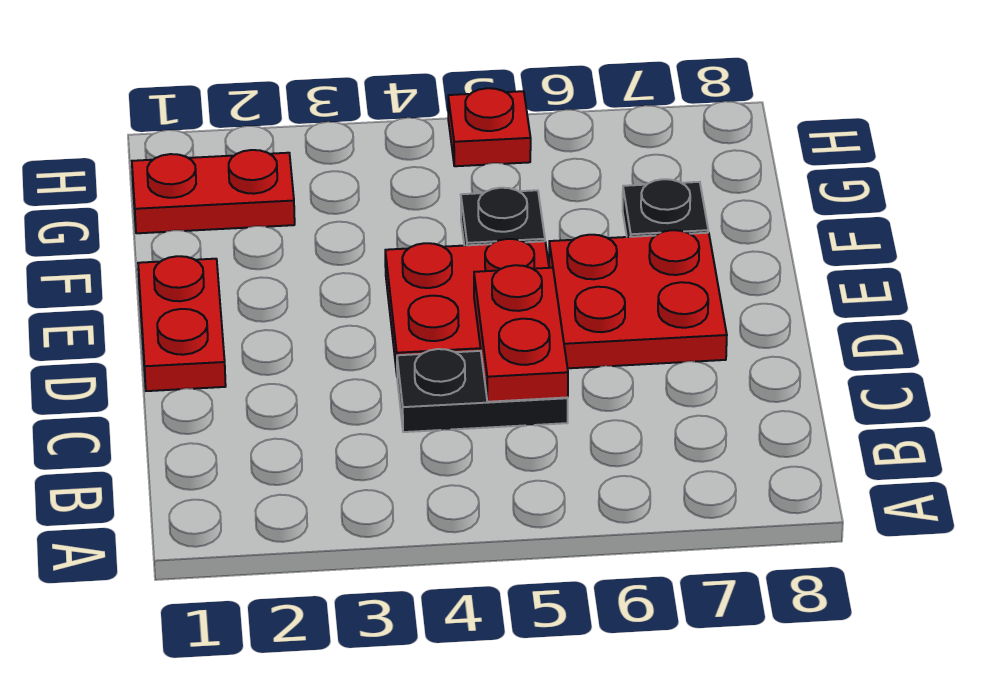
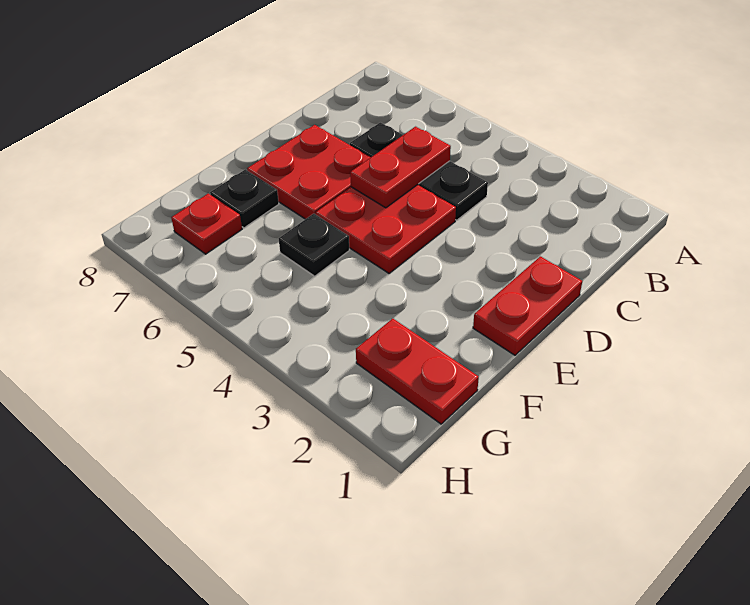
black plate C4:C5 level 1 -> black plate C4:C6 level 1
red plate H5 level 1 -> red plate G7 level 1

